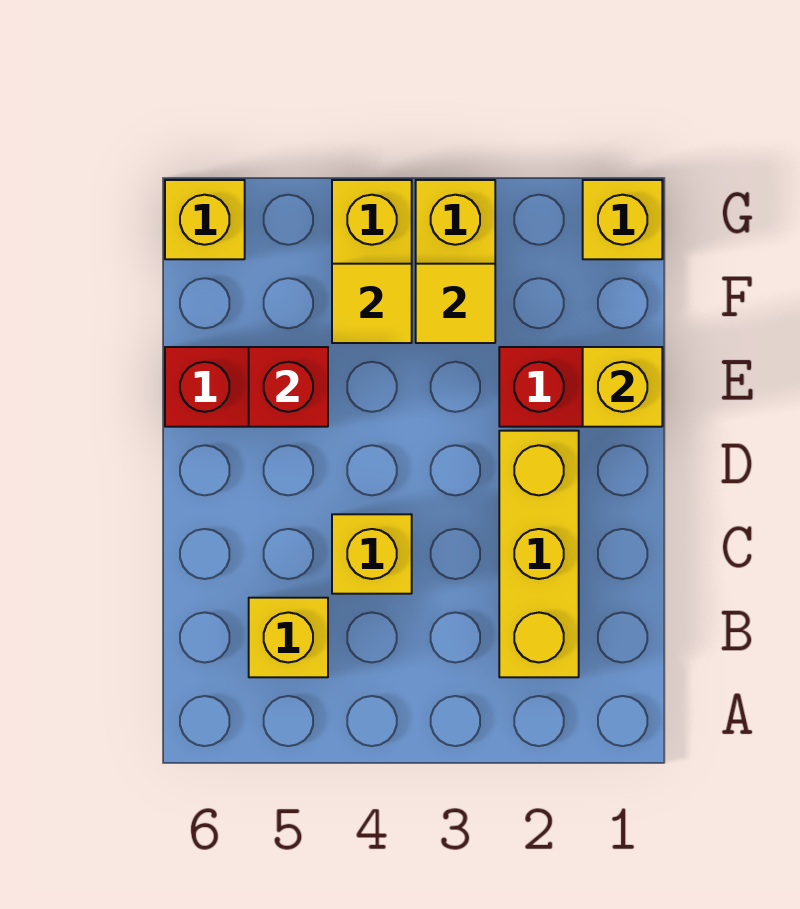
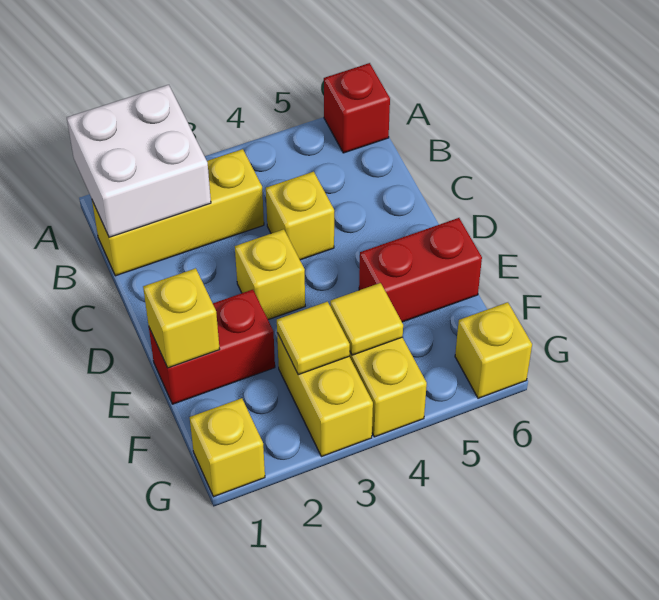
none -> white brick A1:B2 level 2
yellow brick B2:D2 level 1 -> yellow brick B1:B3 level 1
yellow brick B5 level 1 -> yellow brick D3 level 1
red brick E5 level 2 -> red brick A6 level 1

